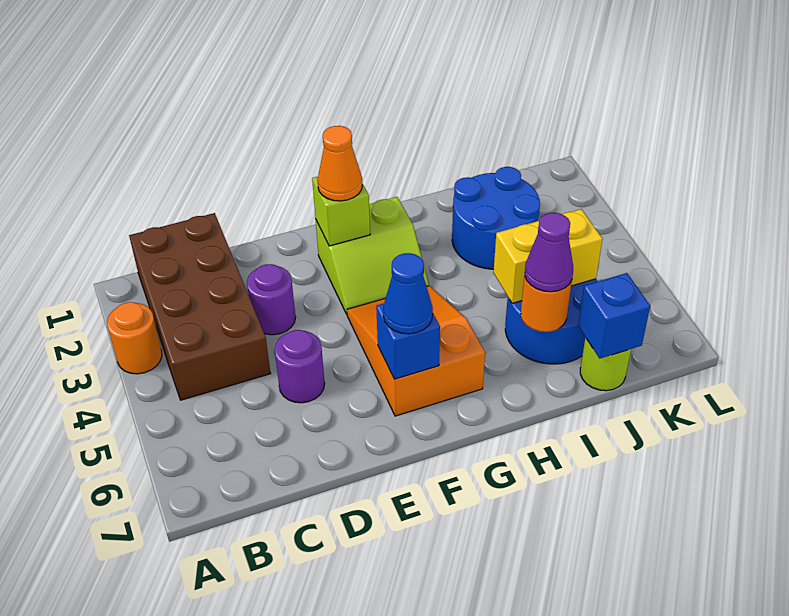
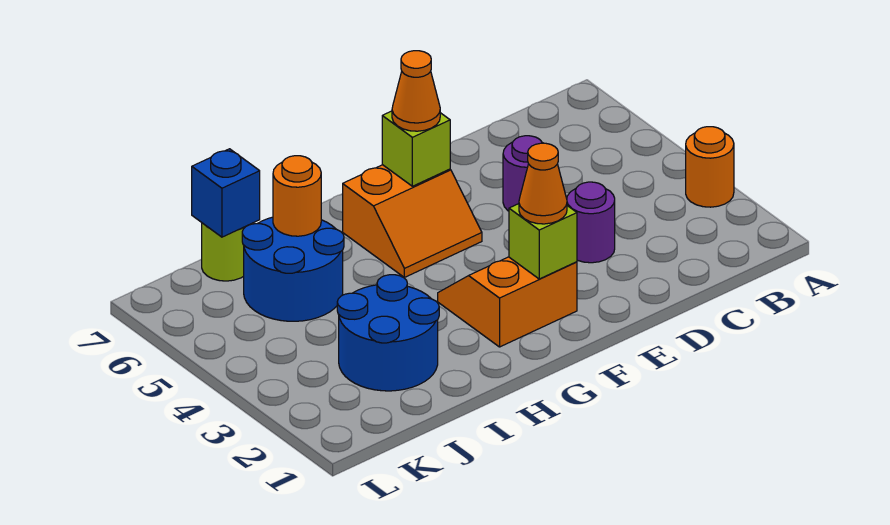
brown brick B1:C4 level 1 -> none
lime slope F2:G3 level 1 top 2 -> orange slope F2:G3 level 1 top 2
orange slope F4:G6 level 1 top 6 -> orange slope F5:G6 level 1 top 6
blue brick F6 level 2 -> lime brick F6 level 2
blue cone F6 level 3 -> orange cone F6 level 3
yellow brick I5:J5 level 2 -> none
purple cone I6 level 3 -> none

